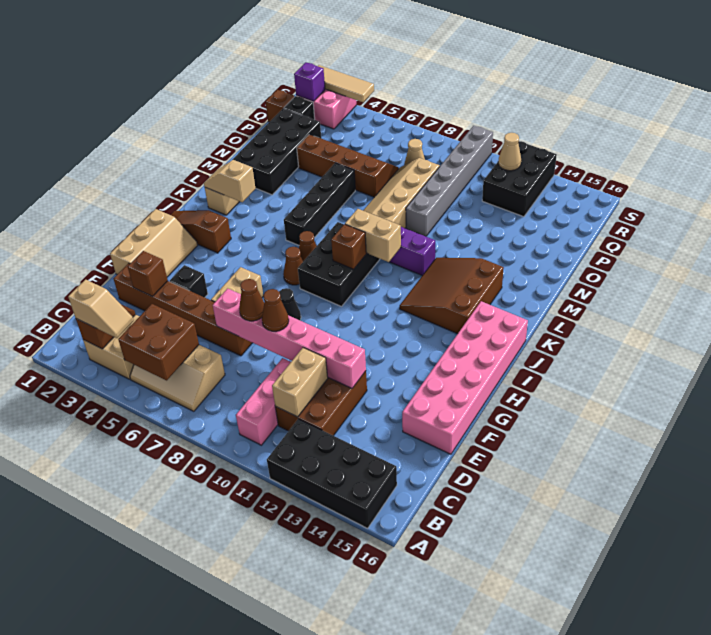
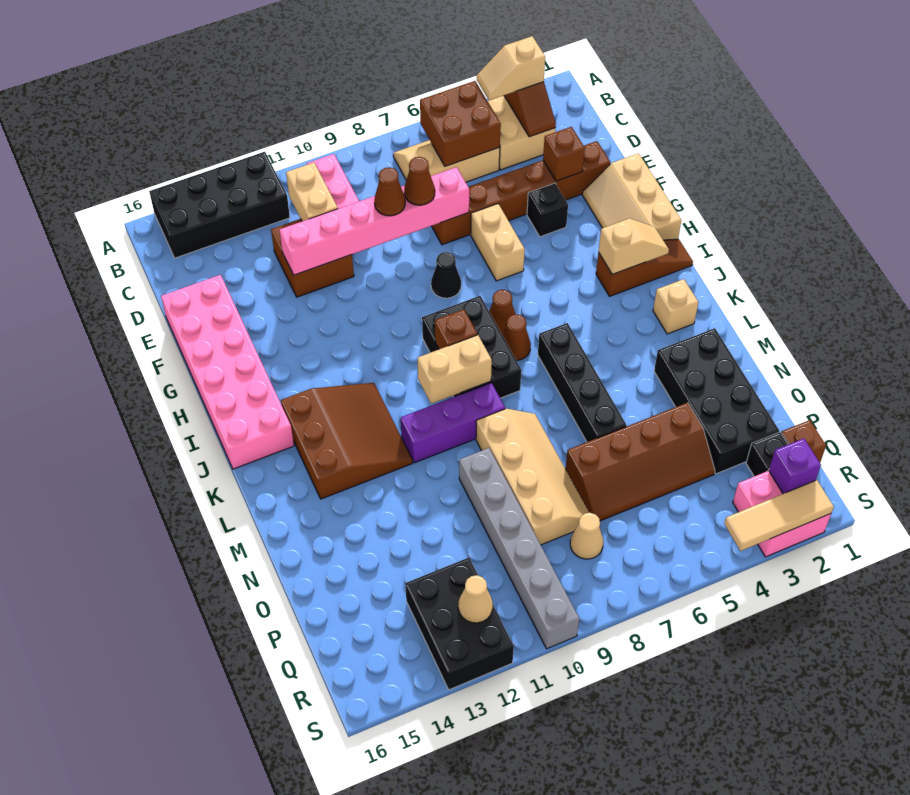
brown brick C11:E12 level 1 -> brown brick D11:E12 level 1
tan slope K2:K3 level 2 top 3 -> tan slope I2:I3 level 2 top 3

